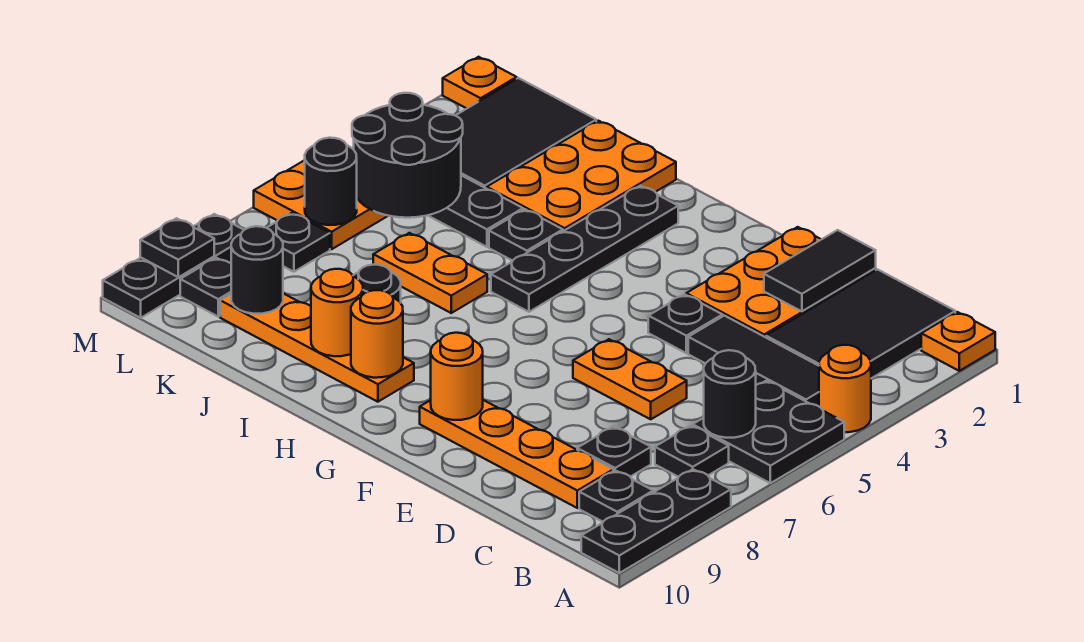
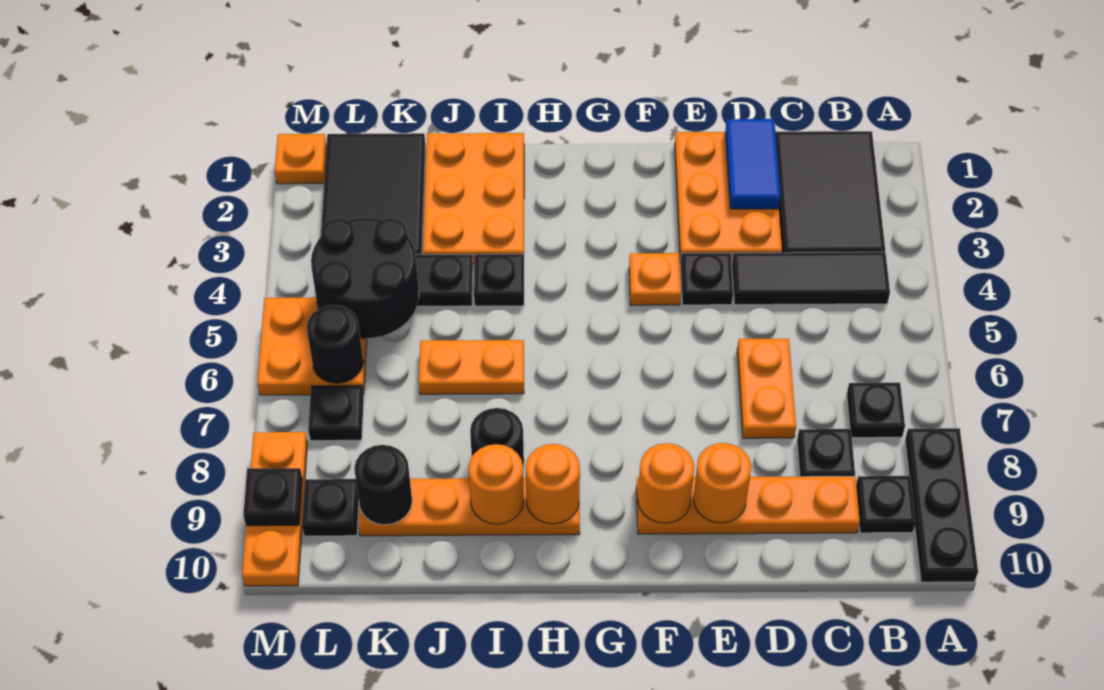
orange plate A1 level 1 -> orange plate F4 level 1
orange round brick A4 level 1 -> orange round brick E9 level 2
black plate A5:B6 level 1 -> none
black round brick B6 level 2 -> none
black tile D1:D2 level 2 -> blue tile D1:D2 level 2
orange plate D6:E6 level 1 -> orange plate D6:D7 level 1
black plate H2:H5 level 1 -> none
black plate M8:M10 level 1 -> orange plate M8:M10 level 1

